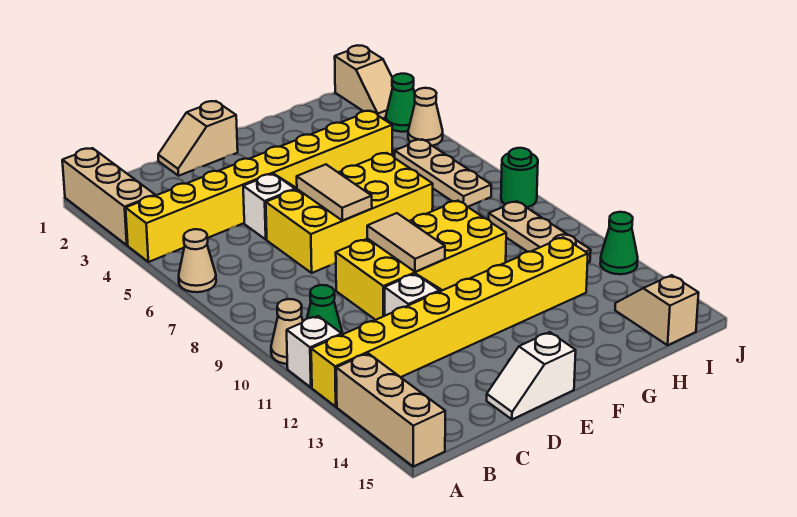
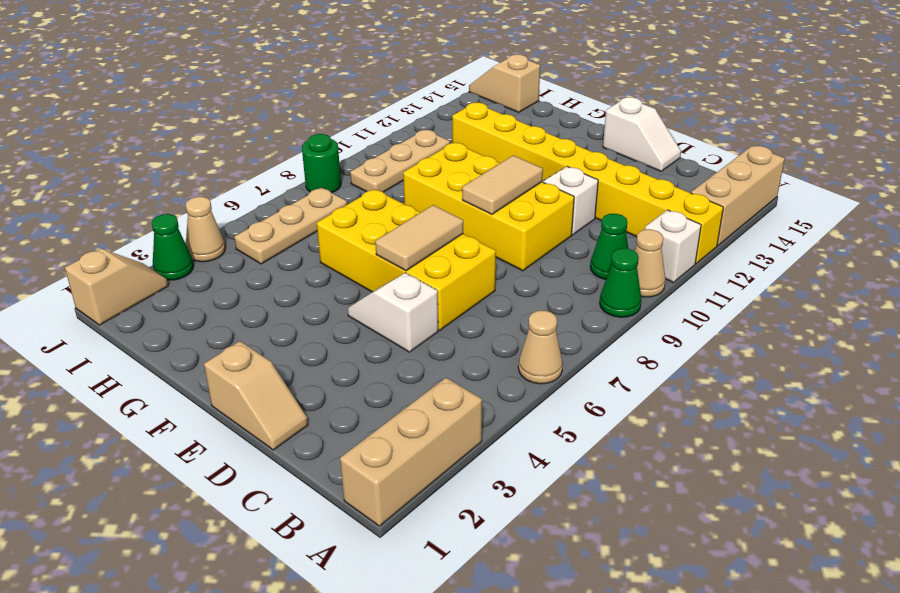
yellow brick A4:H4 level 1 -> none
tan slope I14:I15 level 1 top 15 -> tan slope I15:J15 level 1 top I
green cone J12 level 1 -> green cone A9 level 1

